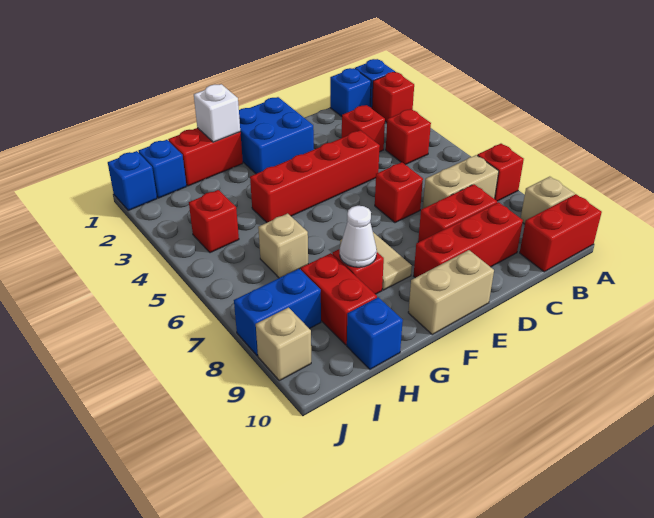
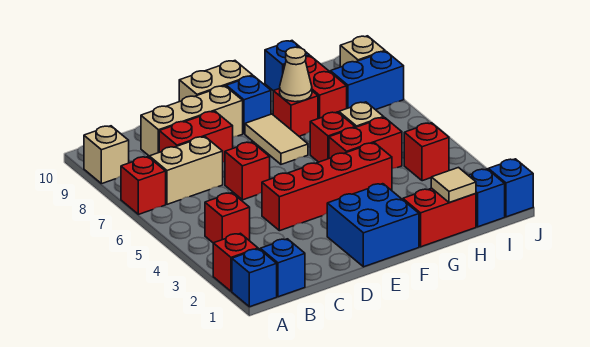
red brick A10:B10 level 1 -> red brick G5:H5 level 1
red brick C3 level 1 -> red brick G6 level 1
red brick C9:E9 level 1 -> tan brick C9:E9 level 1
none -> blue brick F9 level 1
white brick G1 level 2 -> none
white cone G8 level 2 -> tan cone G8 level 2
none -> tan tile H1 level 2

